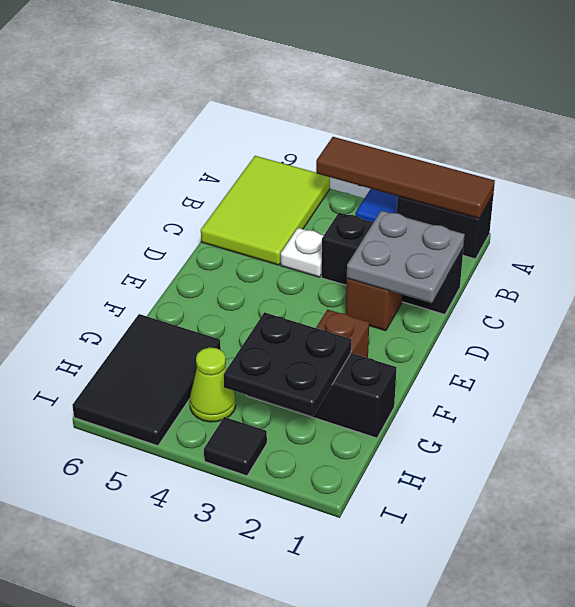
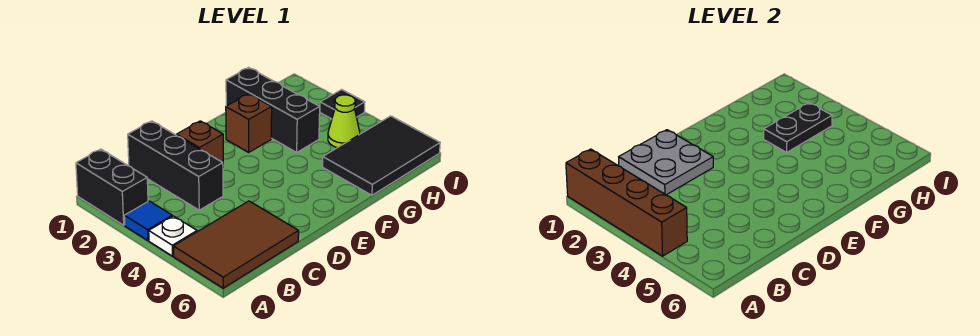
brown tile A1:A4 level 2 -> brown brick A1:A4 level 2
lime tile A5:C6 level 1 -> brown tile A5:C6 level 1
white plate C4 level 1 -> white plate A4 level 1
black plate G2:H3 level 2 -> black plate G3:H3 level 2

